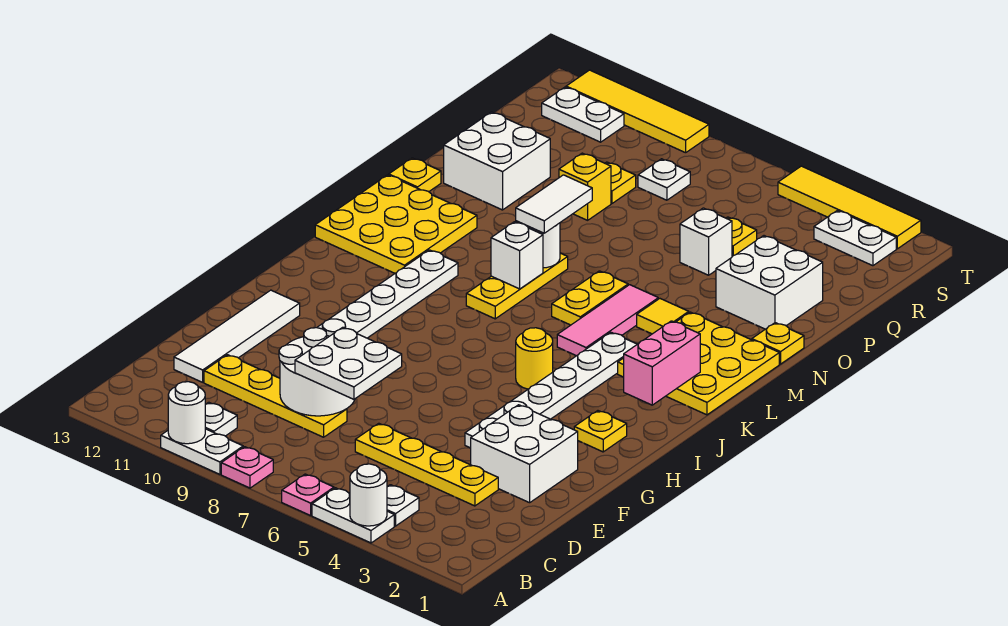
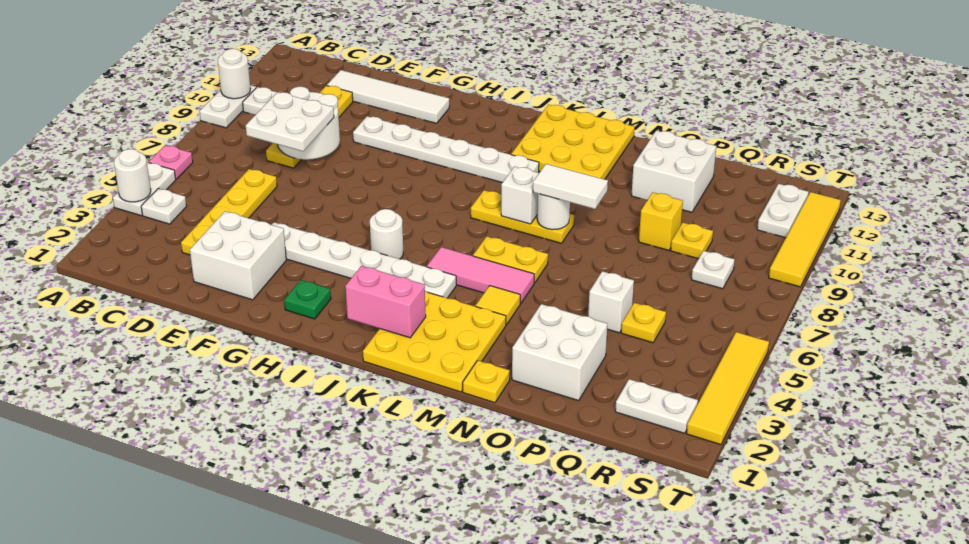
pink plate A8 level 1 -> none
yellow plate H2 level 1 -> green plate H2 level 1
yellow round brick I5 level 1 -> white round brick I5 level 1
yellow plate N13 level 1 -> none
white plate S2:S3 level 1 -> white plate R2:S2 level 1

